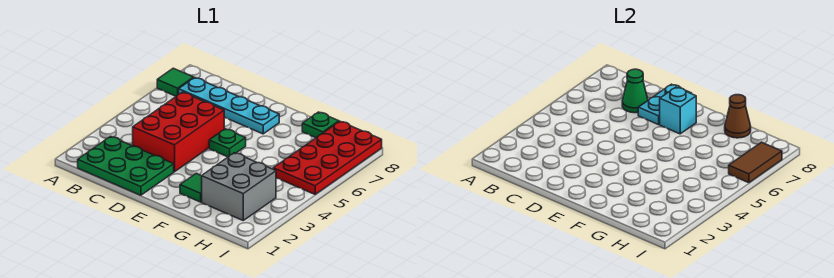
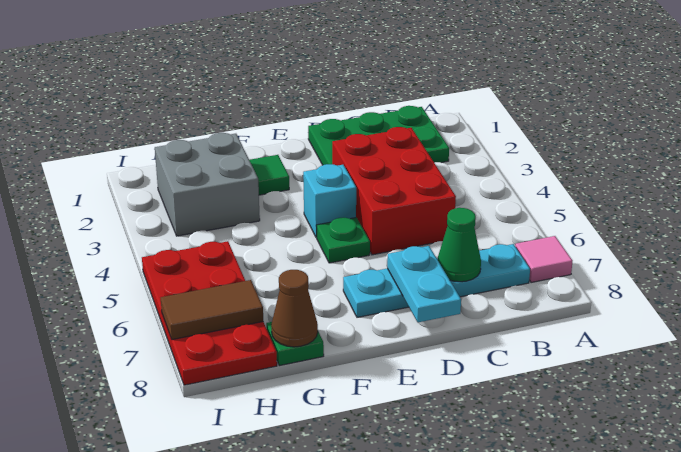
green tile A7 level 1 -> pink tile A7 level 1
cyan brick E7 level 2 -> cyan brick E4 level 1
brown tile I6:I7 level 2 -> brown tile H7:I7 level 2

